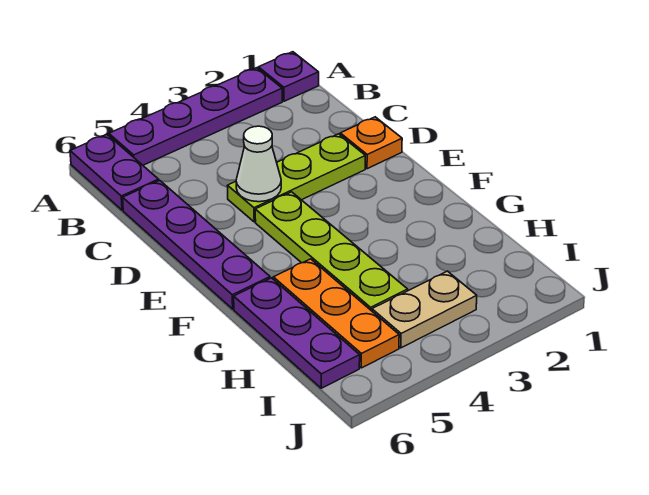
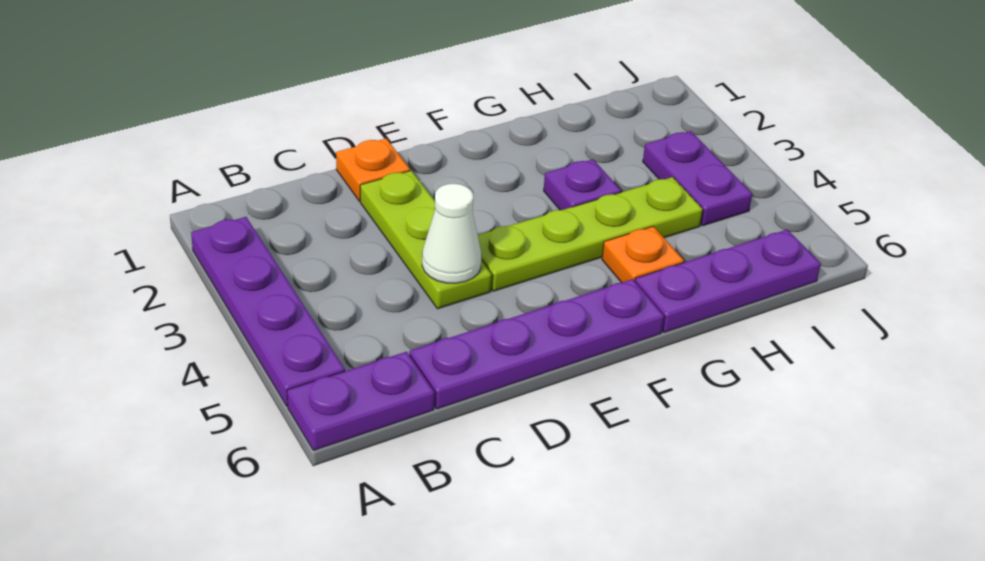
purple plate A1 level 1 -> purple plate G3 level 1
orange plate G5:I5 level 1 -> orange plate G5 level 1
tan plate I3:I4 level 1 -> purple plate I3:I4 level 1

